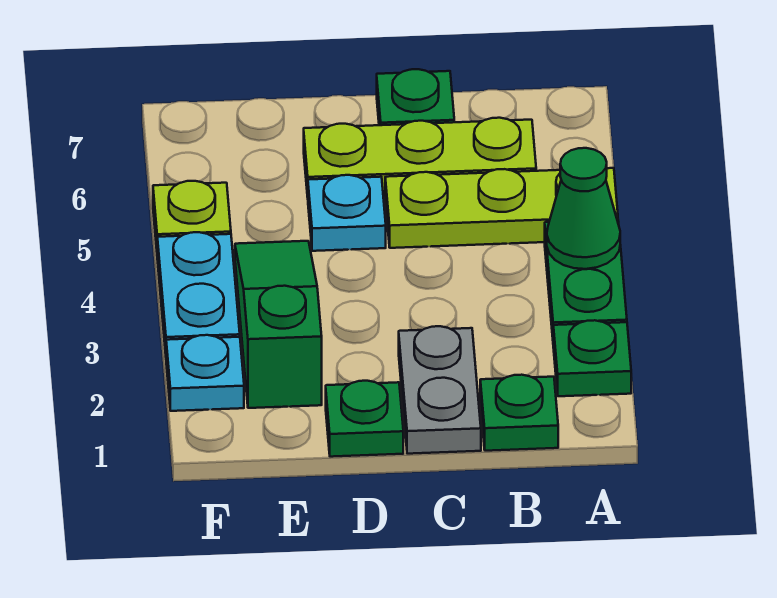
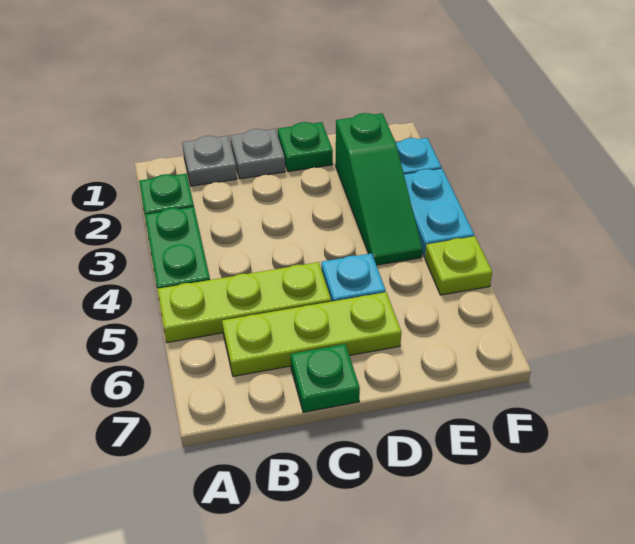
green cone A4 level 2 -> none
green plate B1 level 1 -> grey plate B1 level 1
grey plate C1:C2 level 1 -> grey plate C1 level 1

